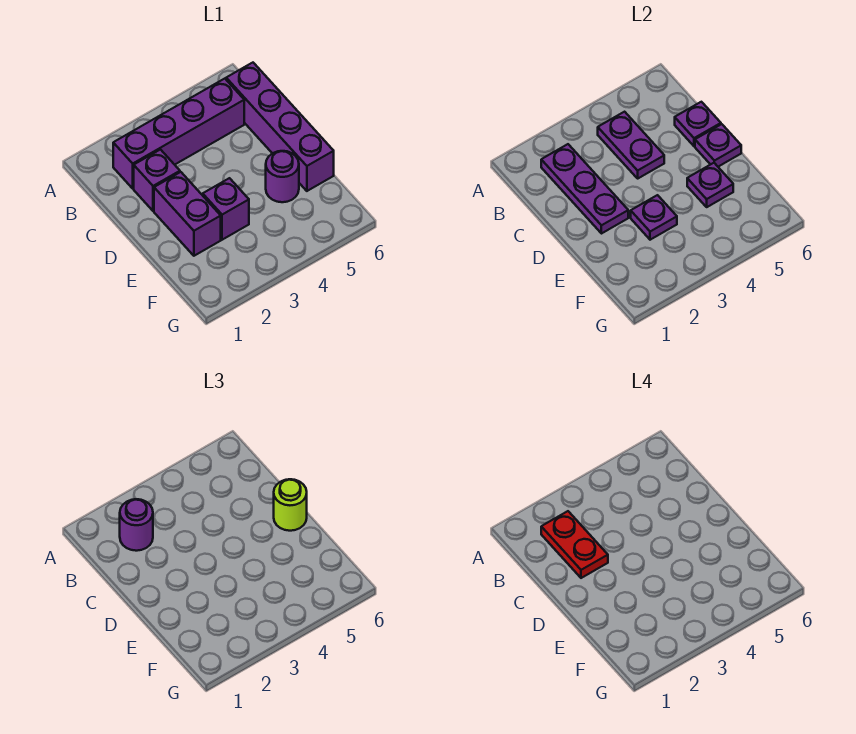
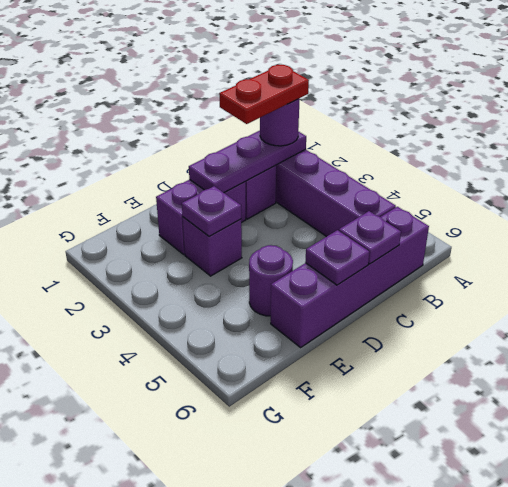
purple plate B4:C4 level 2 -> none
lime round brick D6 level 3 -> none
purple plate E5 level 2 -> none

